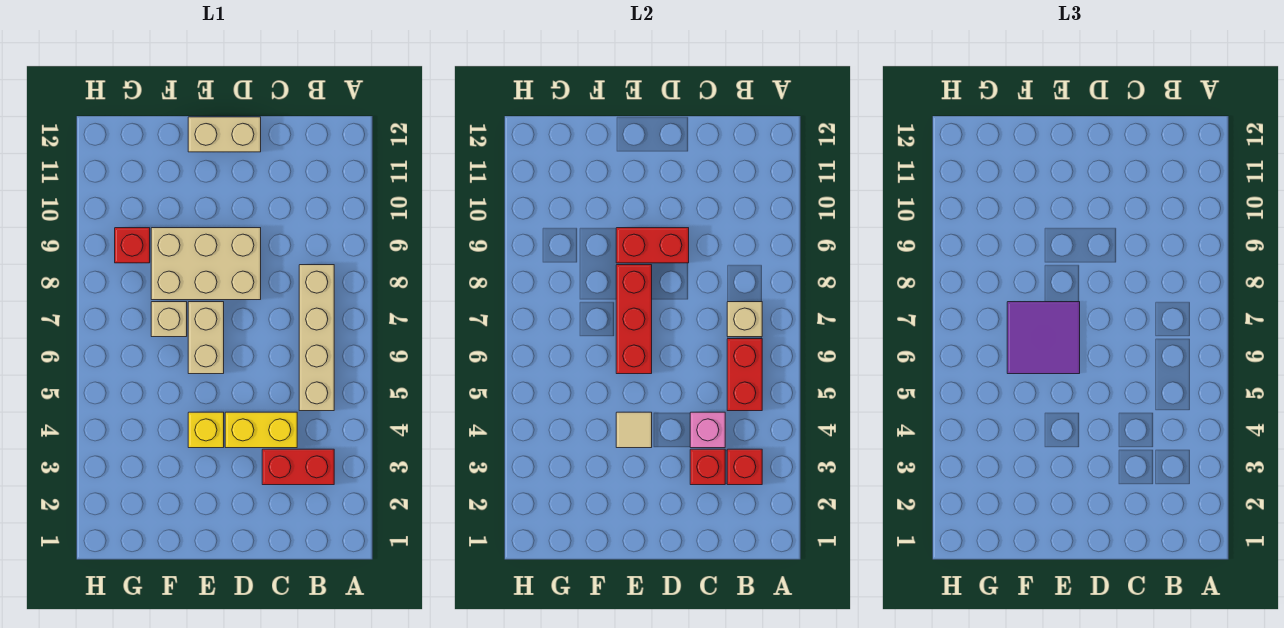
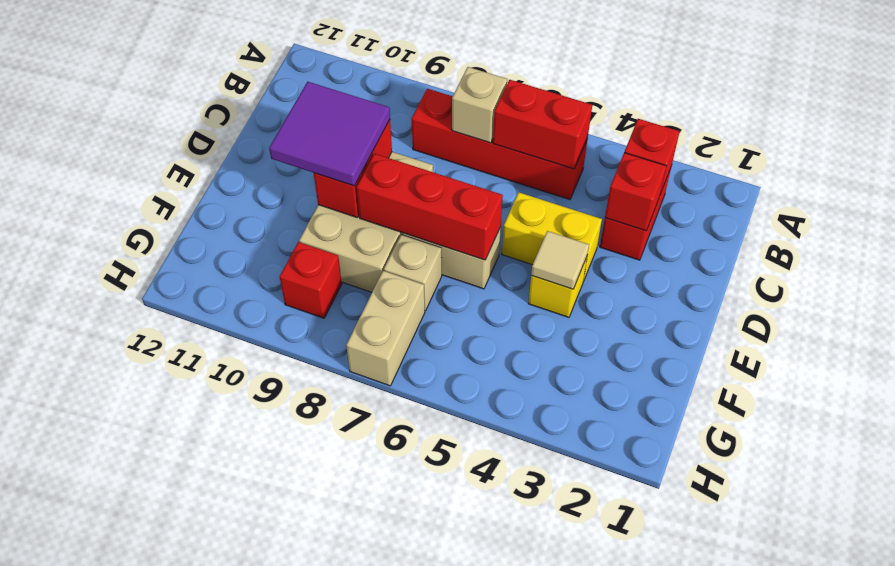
tan brick B5:B8 level 1 -> red brick B5:B8 level 1
yellow brick C4:D4 level 1 -> yellow brick D4:D5 level 1
pink brick C4 level 2 -> none
tan brick D12:E12 level 1 -> tan brick G7:H7 level 1
purple tile E6:F7 level 3 -> purple tile D9:E10 level 3

